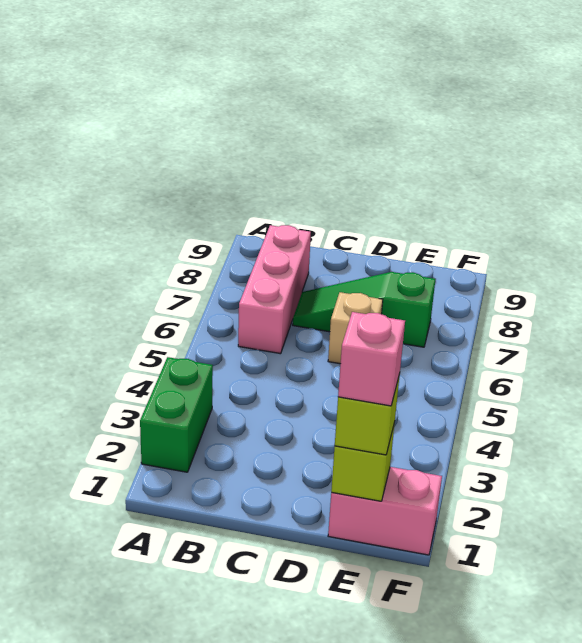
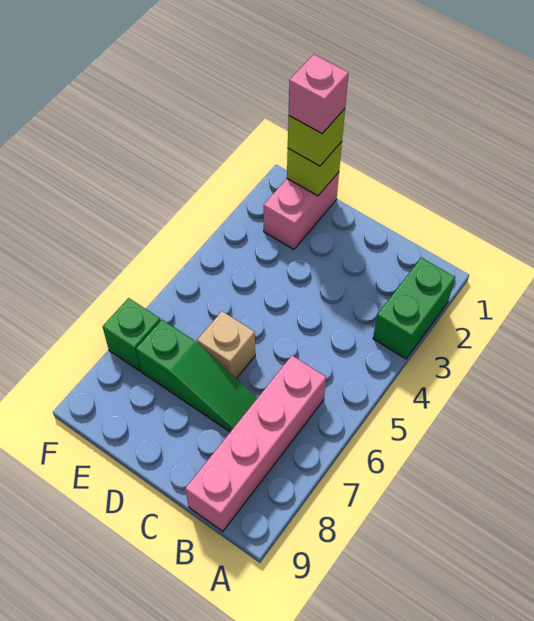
pink brick B6:B8 level 1 -> pink brick B6:B9 level 1
pink brick E1:F1 level 1 -> pink brick E1:E2 level 1
none -> green brick F7 level 1

